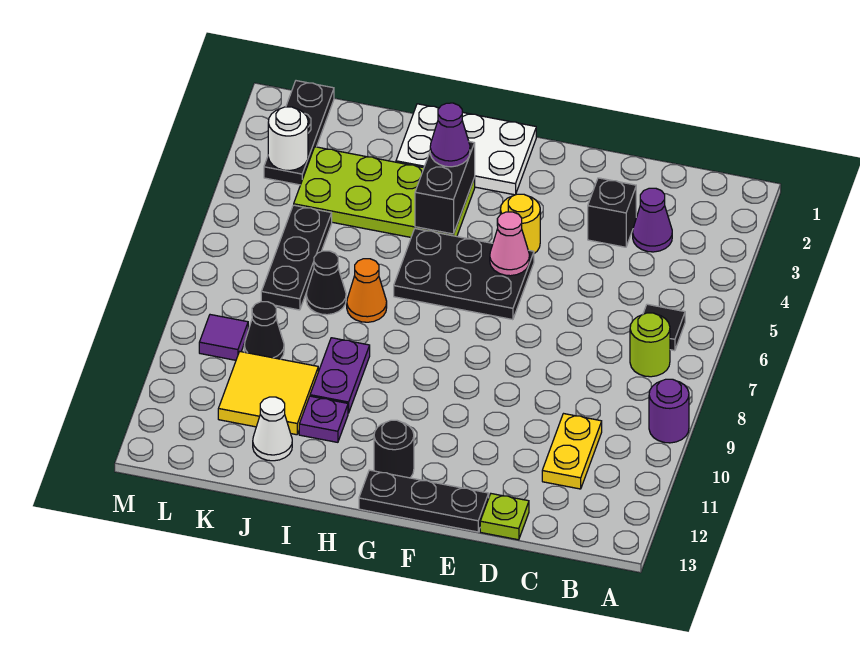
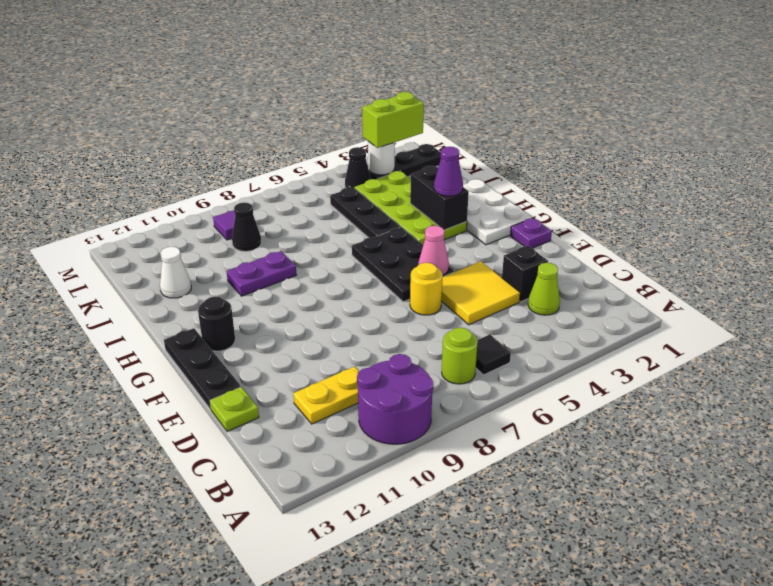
purple round brick A9 level 1 -> purple round brick A9:B10 level 1
purple cone C3 level 1 -> lime cone C3 level 1
yellow round brick F4 level 1 -> yellow round brick E6 level 1
black brick H3:H4 level 2 -> black brick H3:I3 level 2
orange cone I7 level 1 -> none
purple plate I11 level 1 -> purple plate F1 level 1
black cone J7 level 1 -> black cone L4 level 1
yellow tile J10:K11 level 1 -> yellow tile D4:E5 level 1
black plate K5:K7 level 1 -> black plate I5:K5 level 1
none -> lime brick L2:L3 level 3

